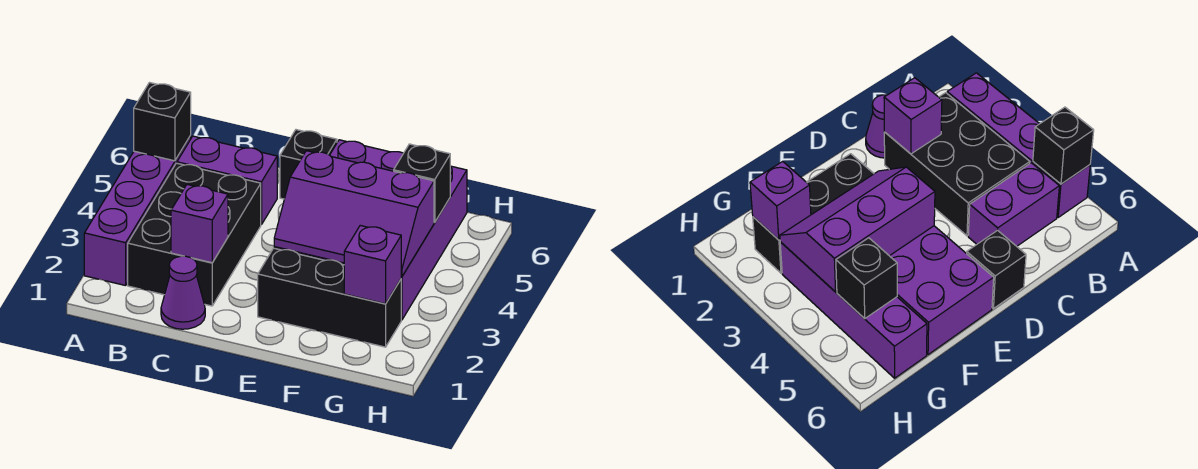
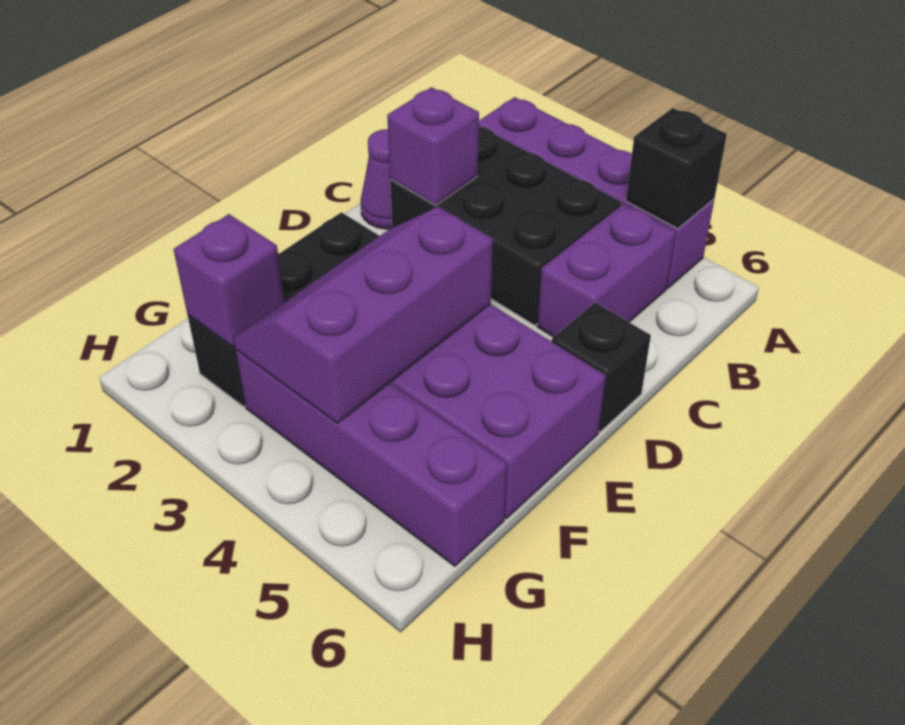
black brick G5 level 2 -> none

